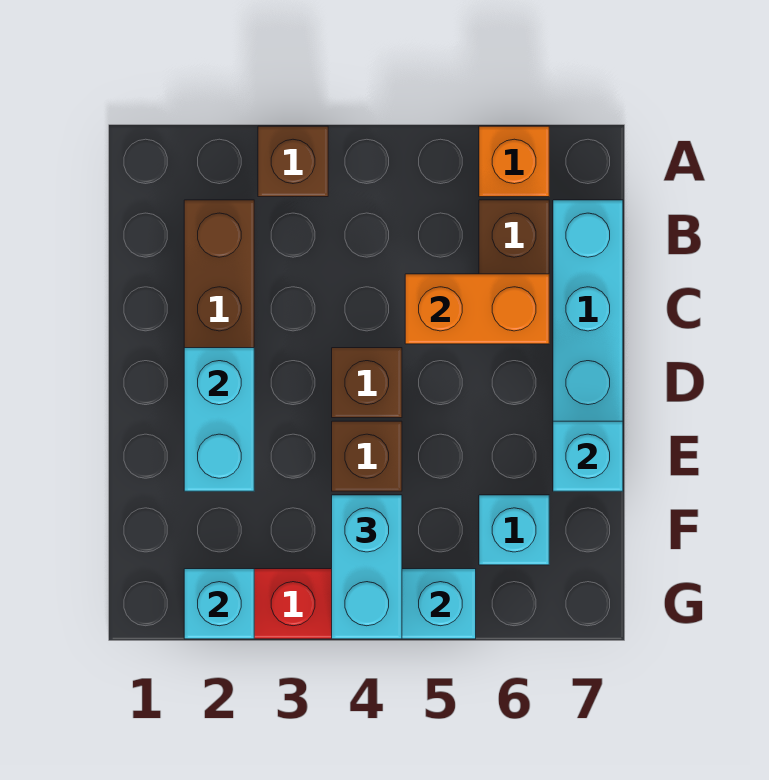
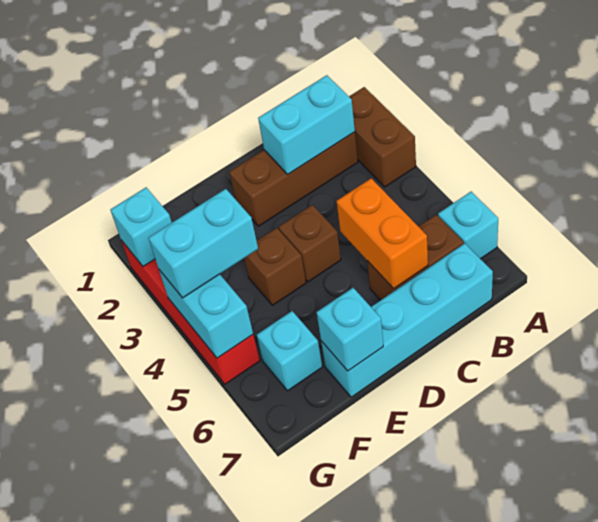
brown brick A3 level 1 -> brown brick A2:A3 level 1
orange brick A6 level 1 -> cyan brick A6 level 1
cyan brick D2:E2 level 2 -> cyan brick B2:C2 level 2

